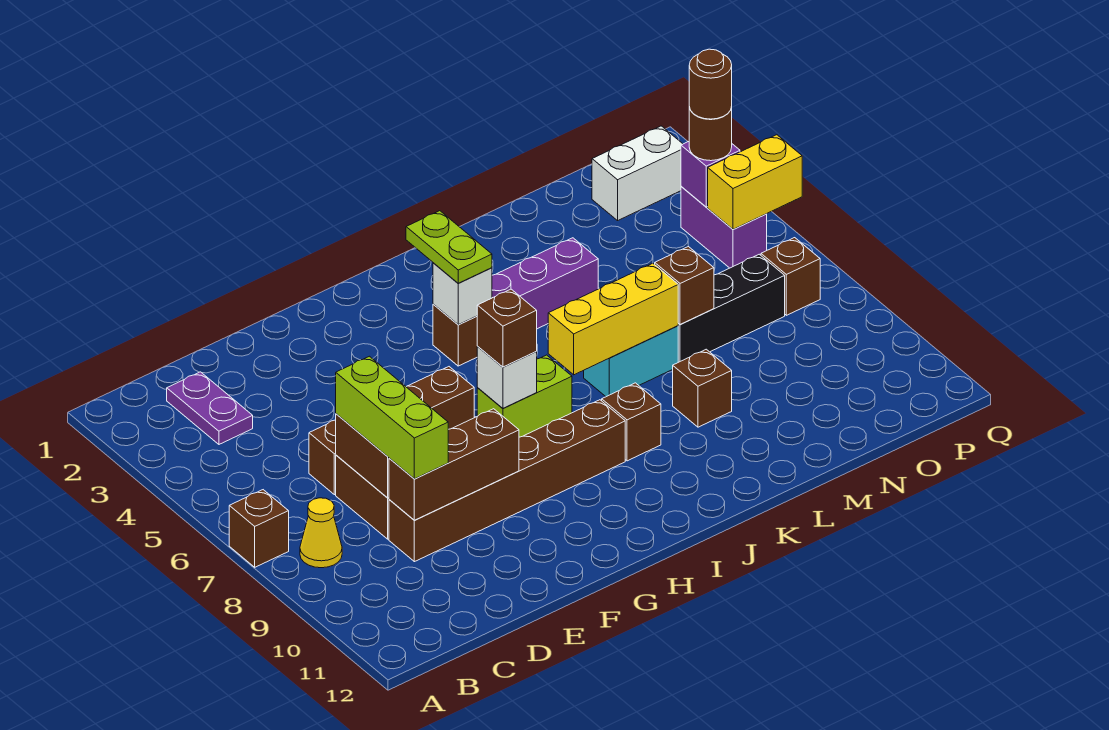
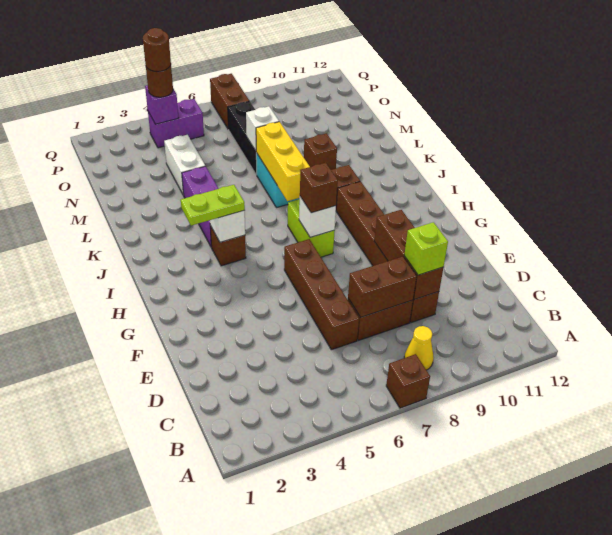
purple plate C2:C3 level 1 -> none
lime brick D7:D9 level 3 -> lime brick D9 level 3
brown brick M7 level 2 -> white brick M7 level 2
white brick O2:P2 level 1 -> white brick M4:N4 level 1
yellow brick P5:Q5 level 2 -> none
brown brick P7 level 1 -> brown brick P7:Q7 level 1

